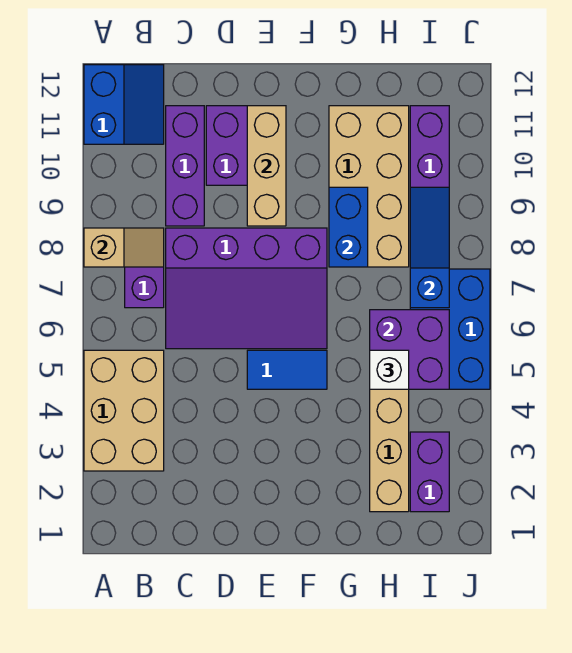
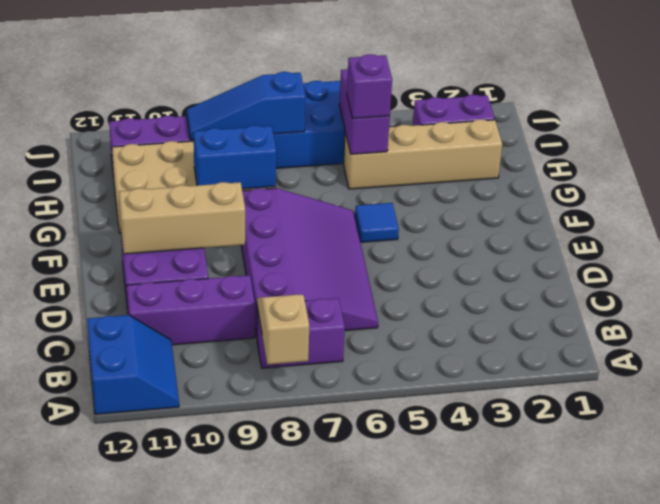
tan brick A3:B5 level 1 -> none
blue slope A11:B12 level 1 top A -> blue slope A11:B12 level 1 top 12
blue tile E5:F5 level 1 -> blue tile F5 level 1
purple brick H5:I6 level 2 -> purple brick H5:I5 level 2
white brick H5 level 3 -> purple brick H5 level 3

